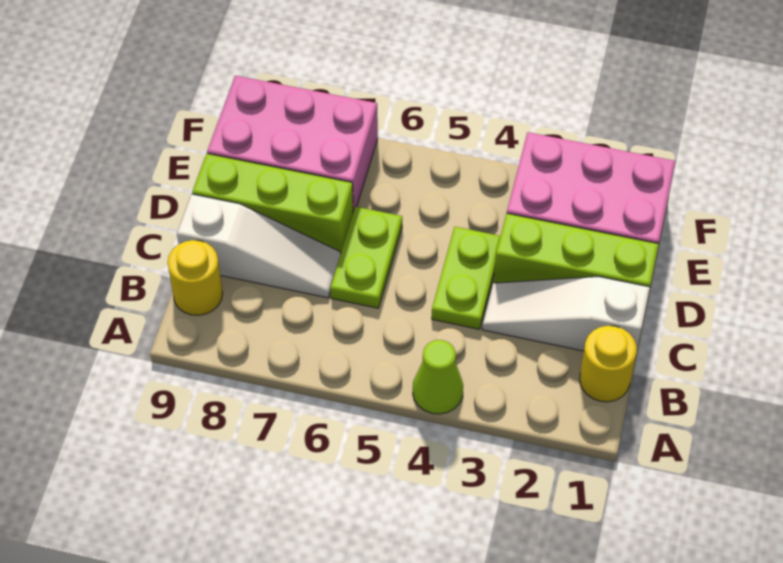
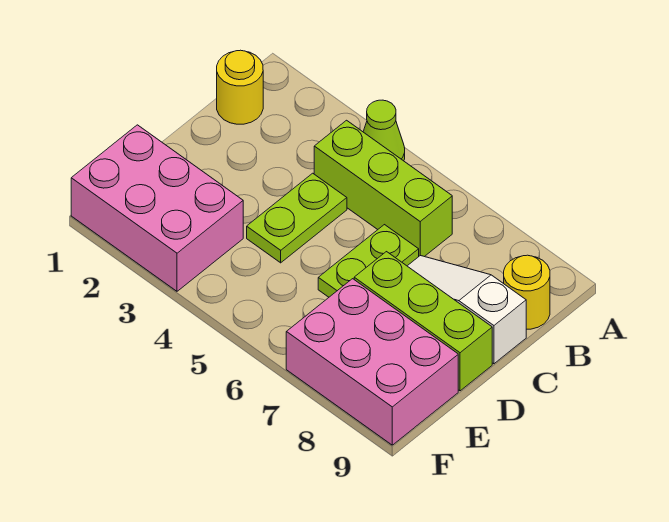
white slope C1:C3 level 1 top 1 -> none
lime brick D1:D3 level 1 -> lime brick B4:B6 level 1

